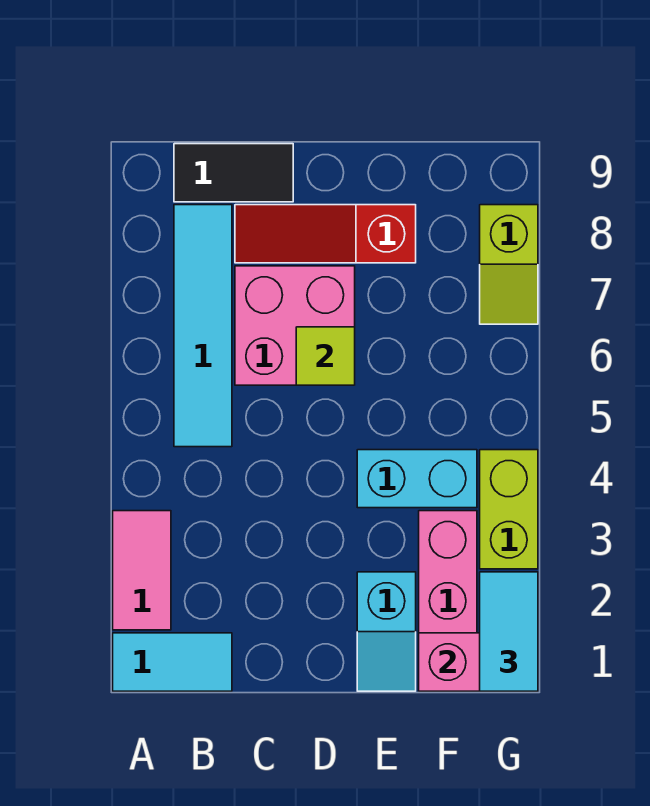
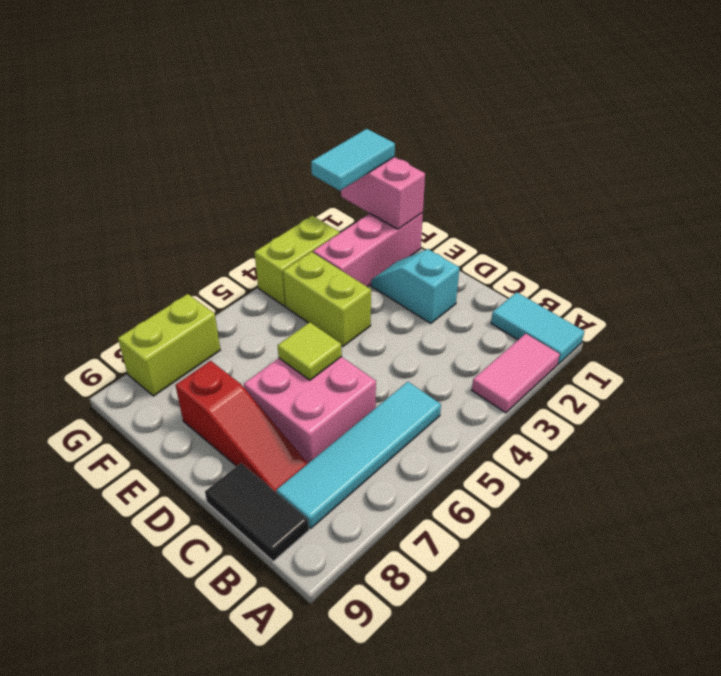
cyan slope E1:E2 level 1 top 2 -> cyan slope D2:E2 level 1 top D
cyan brick E4:F4 level 1 -> lime brick E4:F4 level 1
lime slope G7:G8 level 1 top 8 -> lime brick G7:G8 level 1

